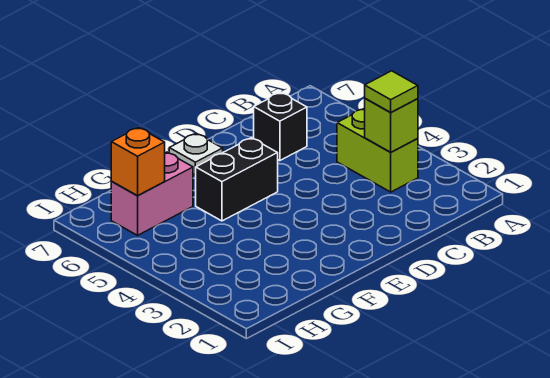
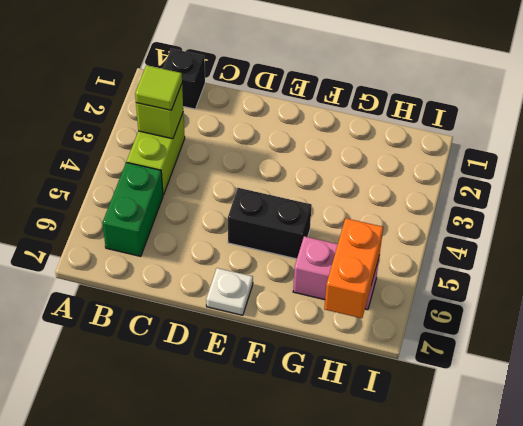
none -> green brick B5:B6 level 1
black brick C6 level 1 -> black brick B1 level 1
orange brick H6 level 2 -> orange brick H6:H7 level 2

